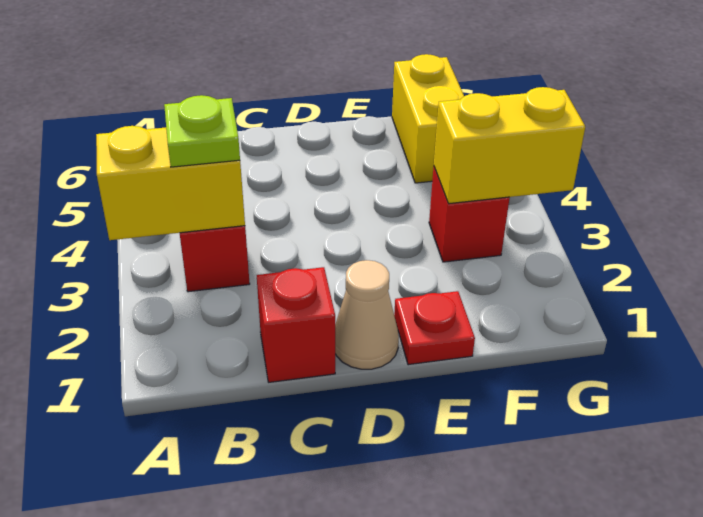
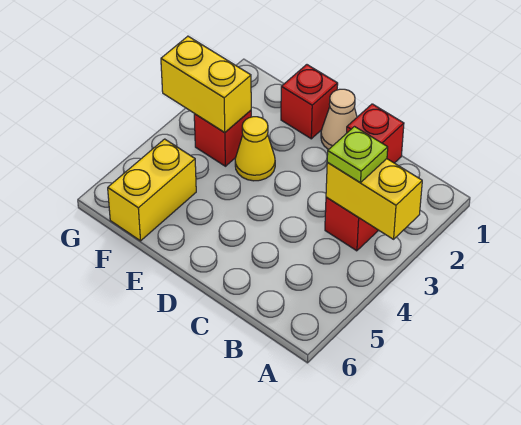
red plate E1 level 1 -> red brick E1 level 1
none -> yellow cone E3 level 1

